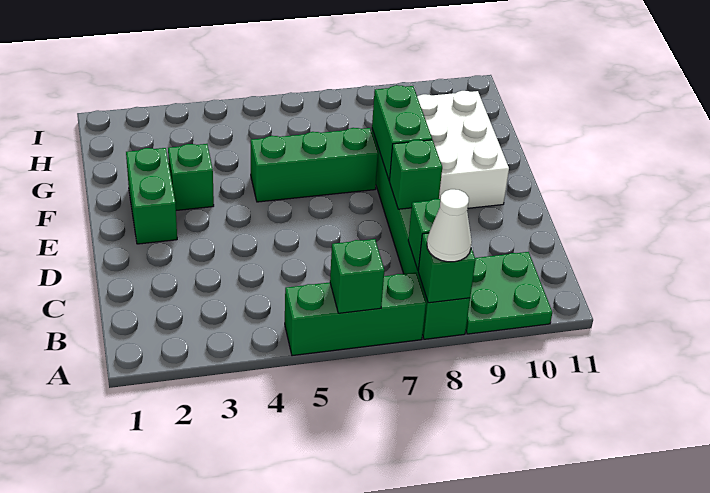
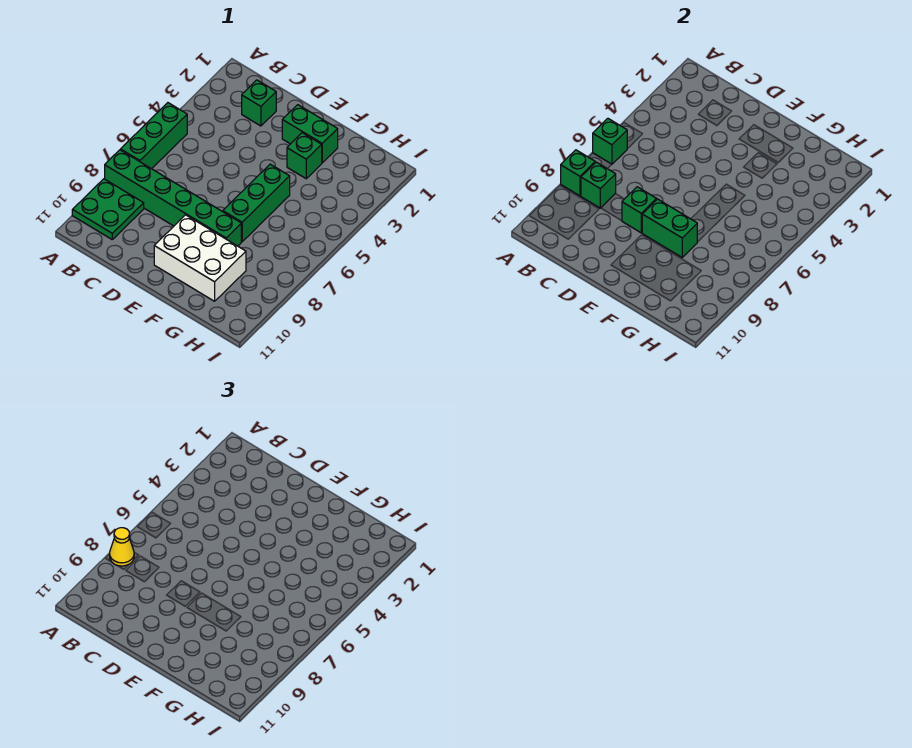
white cone A8 level 3 -> yellow cone A8 level 3
none -> green brick C2 level 1

